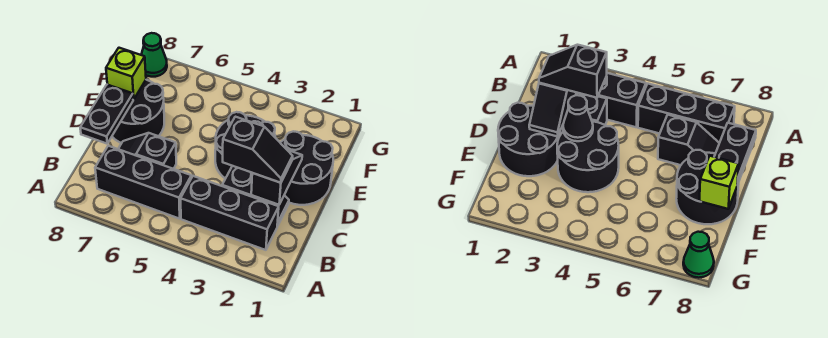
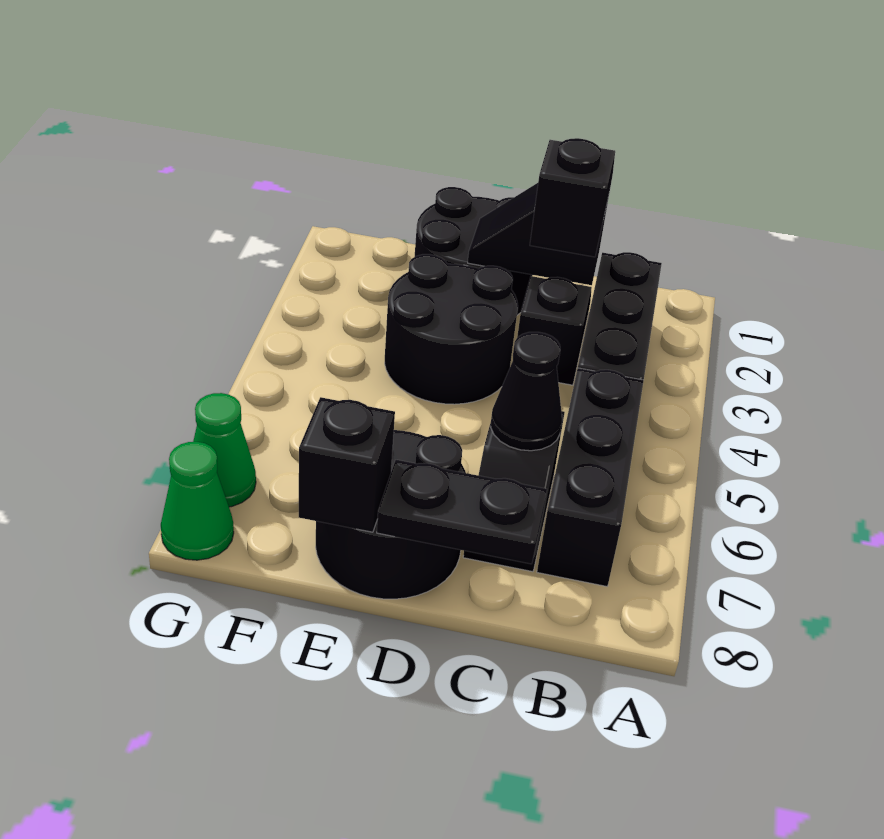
black cone D3 level 2 -> black cone C6 level 2
lime brick E8 level 2 -> black brick E8 level 2
none -> green cone G7 level 1

